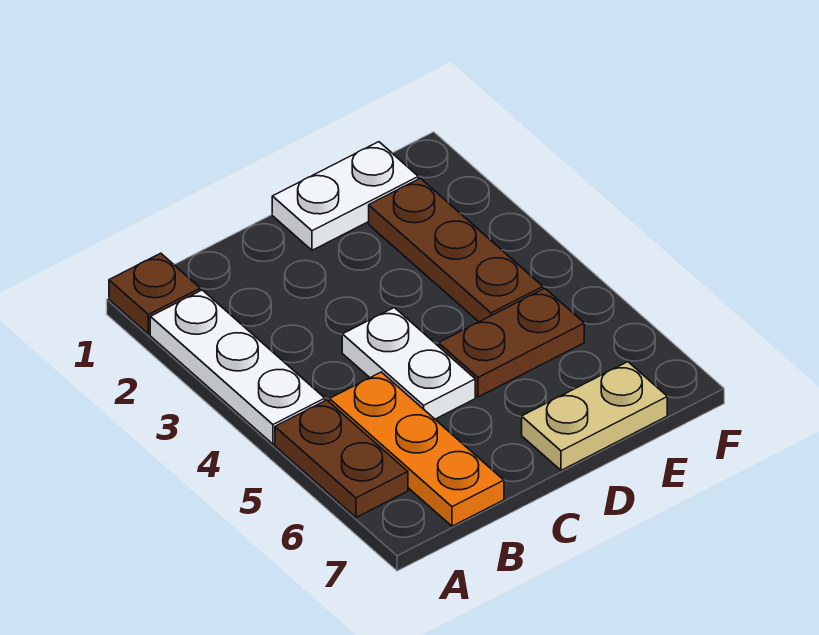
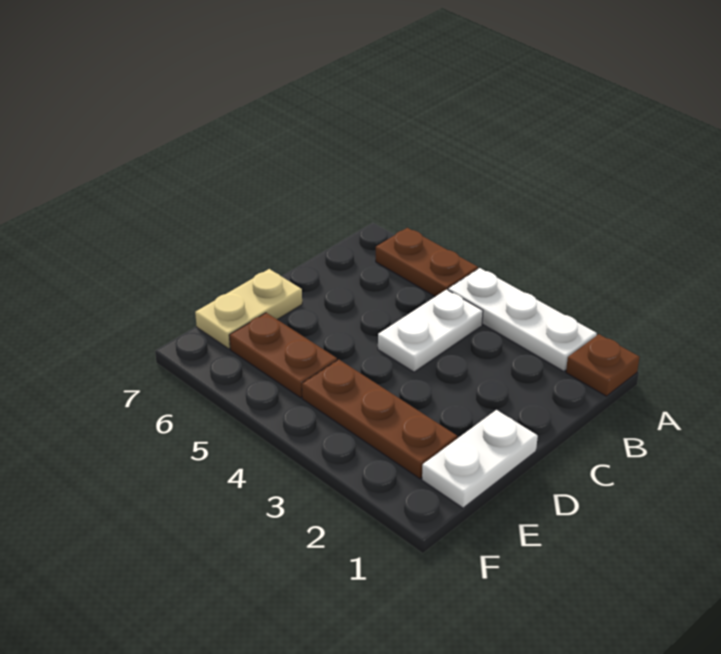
orange plate B5:B7 level 1 -> none
white plate C4:C5 level 1 -> white plate B4:C4 level 1
brown plate D5:E5 level 1 -> brown plate E5:E6 level 1

